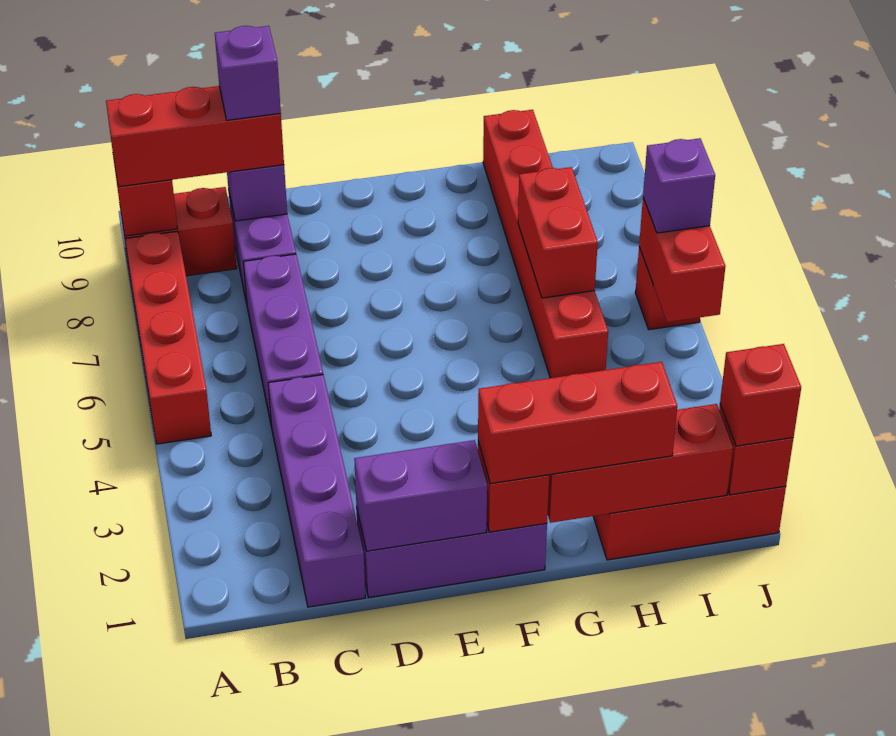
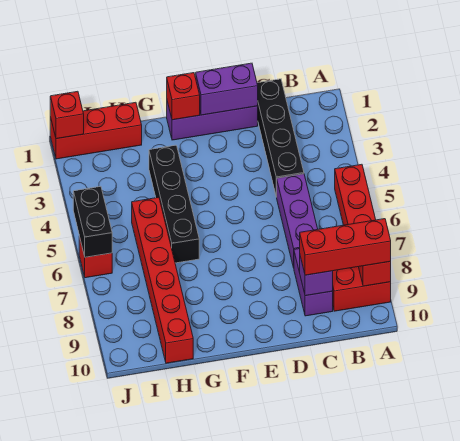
purple brick C1:C4 level 1 -> black brick C1:C4 level 1
purple brick C9 level 4 -> none
red brick F1:H1 level 3 -> none
red brick G1:I1 level 2 -> none
none -> black brick G3:G6 level 1
red brick H6:H7 level 2 -> none
red brick J1 level 3 -> none
red brick J5:J6 level 2 -> black brick J5:J6 level 2
purple brick J6 level 3 -> none

